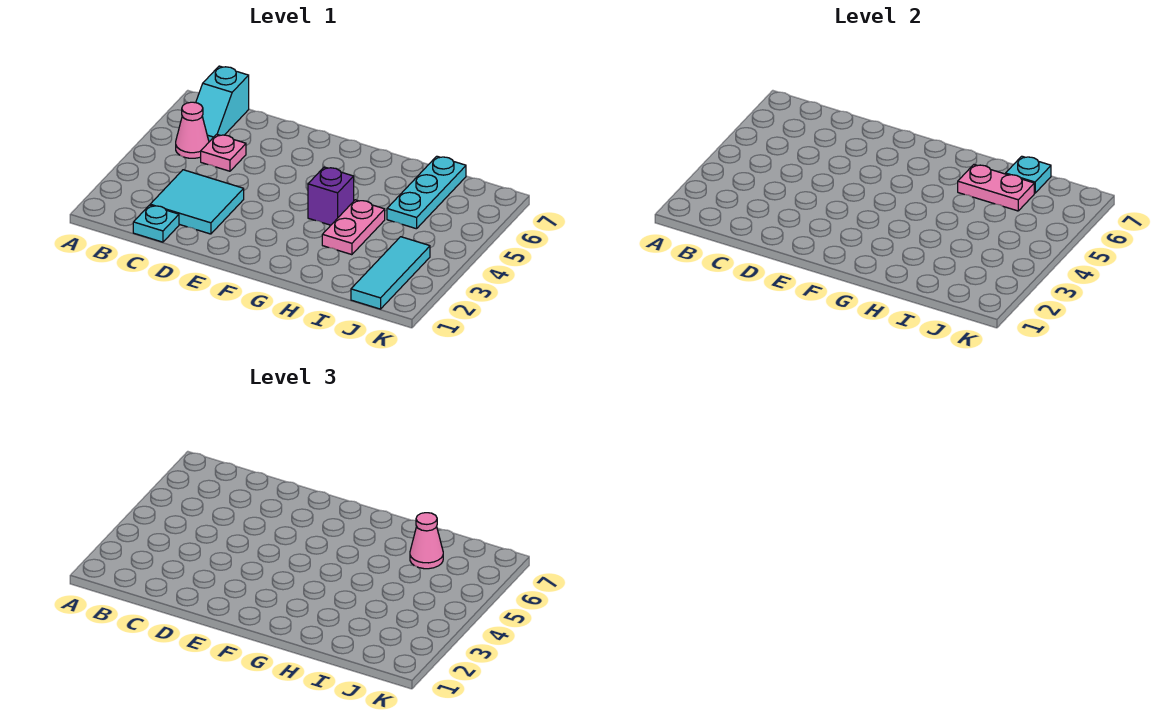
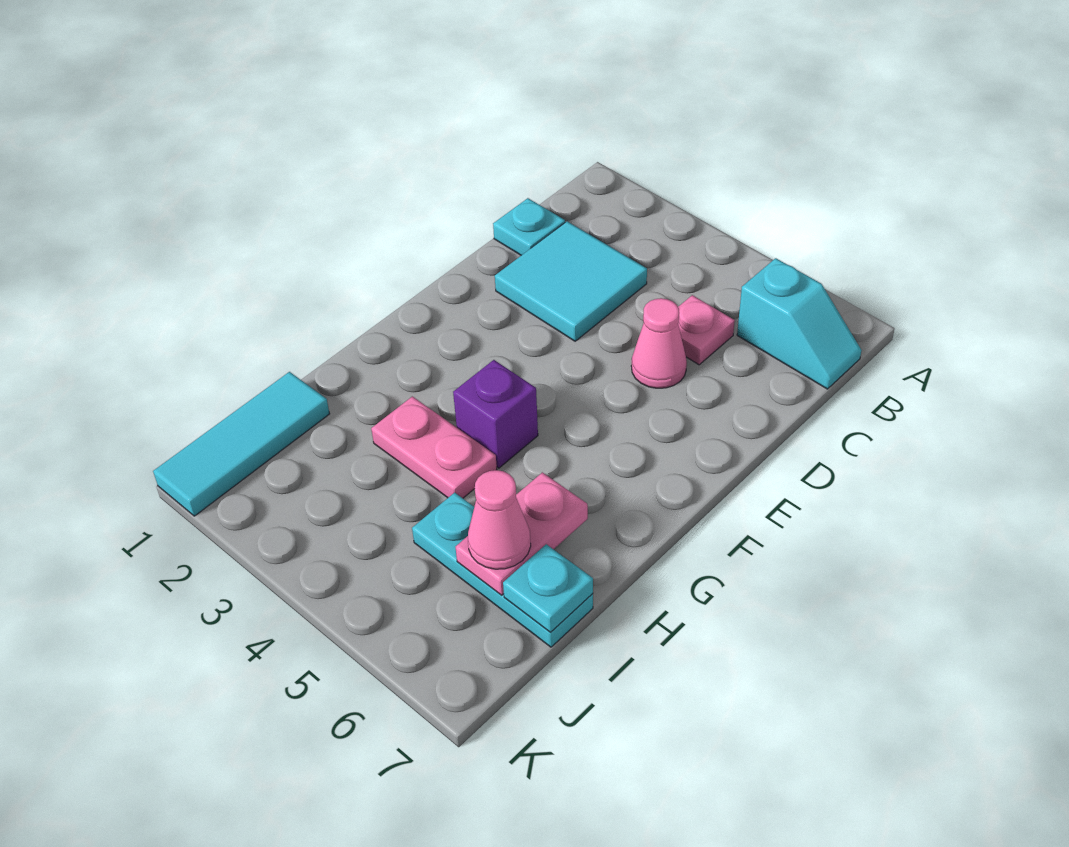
pink cone B5 level 1 -> pink cone D5 level 1
cyan slope B6:B7 level 1 top 7 -> cyan slope B6:B7 level 1 top 6
cyan tile J1:J3 level 1 -> cyan tile I1:K1 level 1

